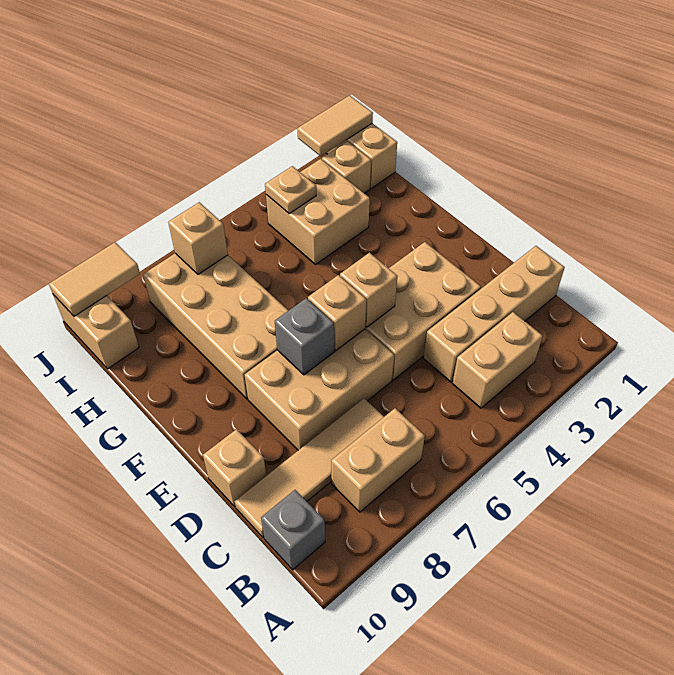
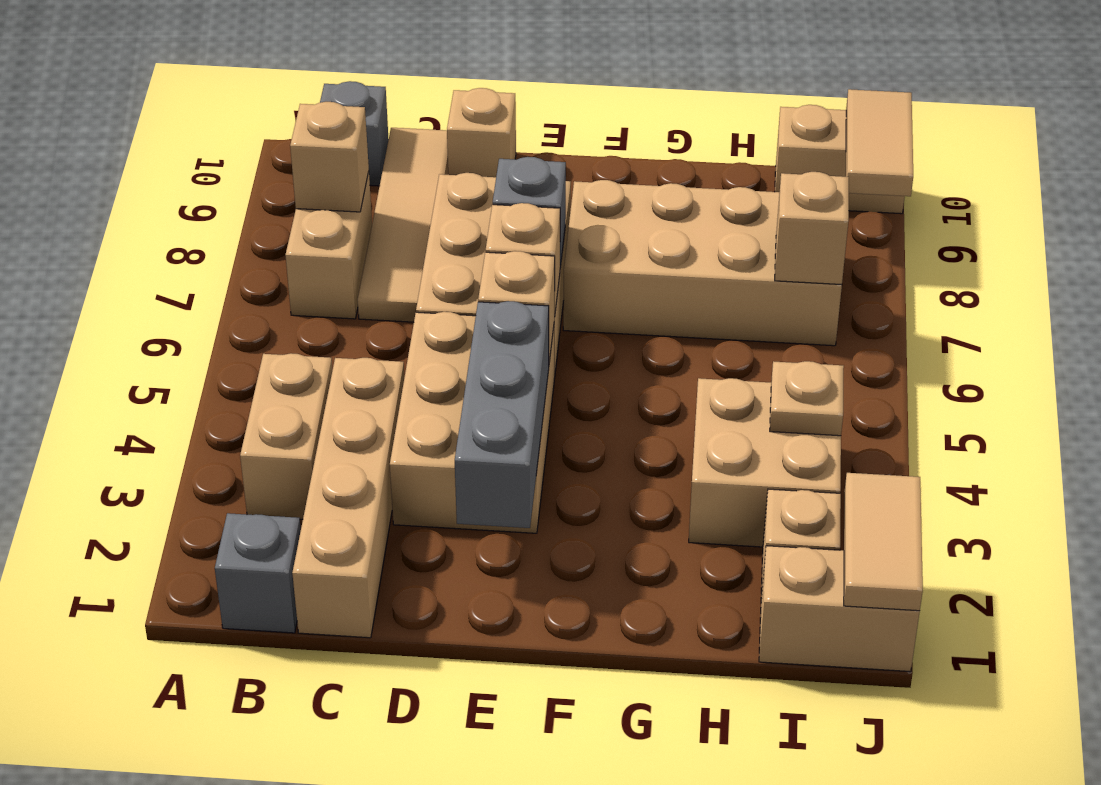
none -> grey brick B1 level 1
none -> tan brick B8 level 2
none -> grey brick E2:E4 level 2

